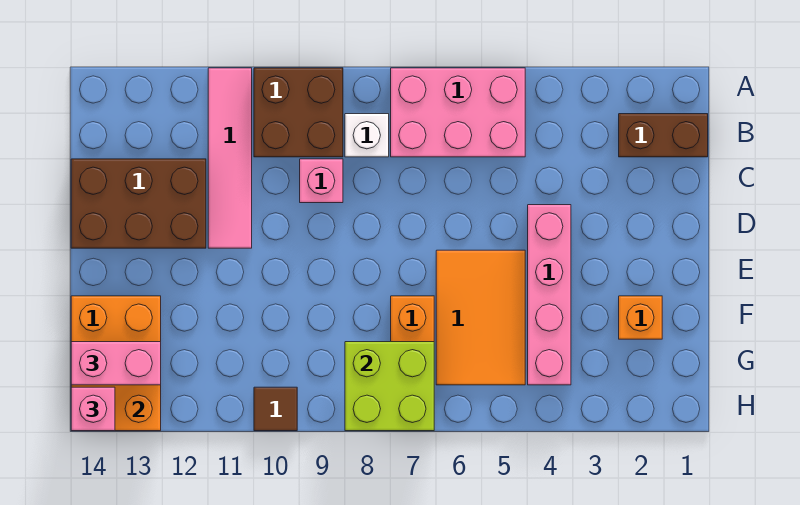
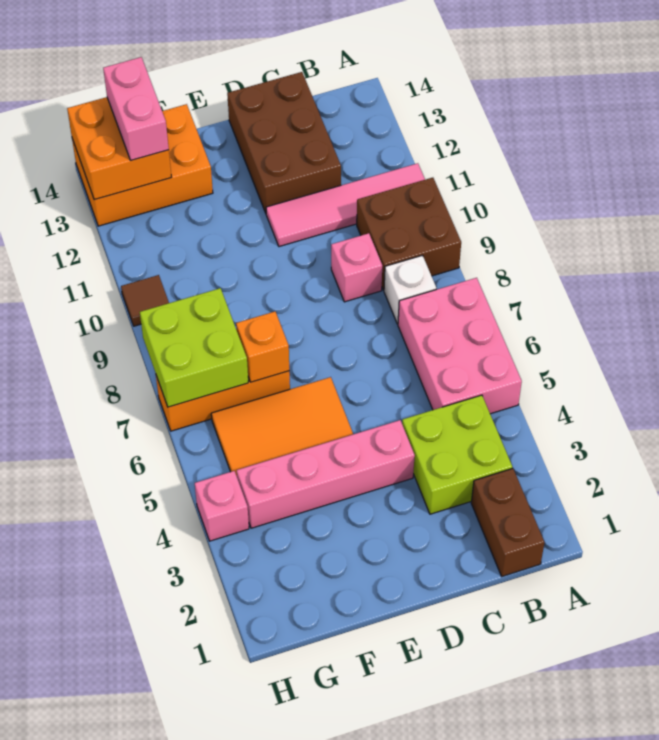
none -> lime brick B3:C4 level 1
orange brick F2 level 1 -> orange brick F7 level 2
pink brick H14 level 3 -> pink brick H4 level 1

